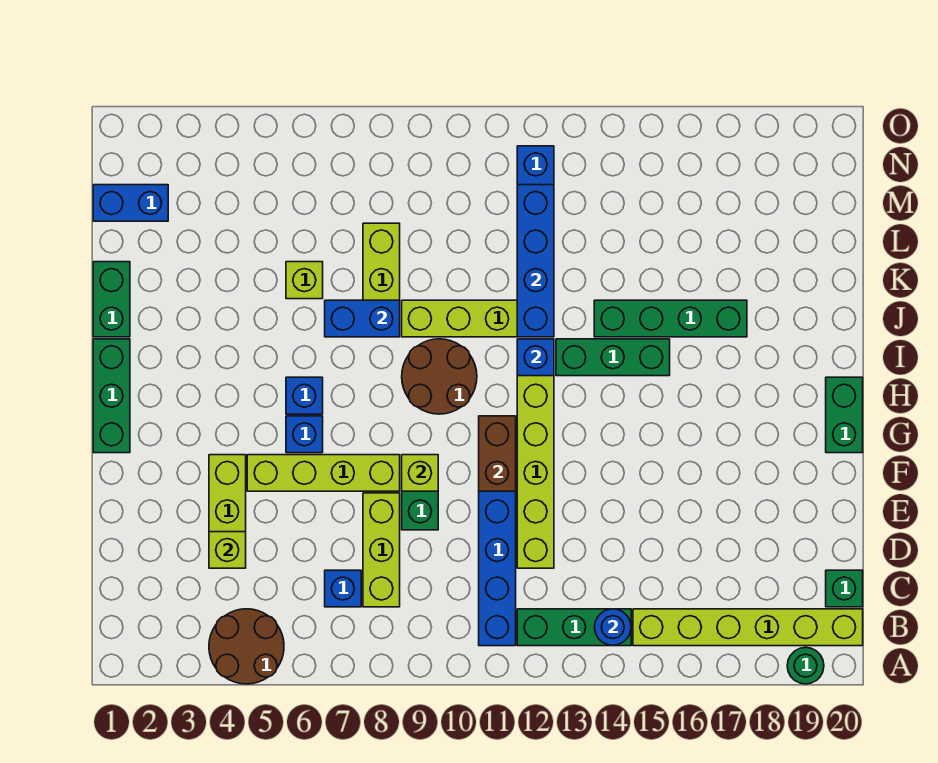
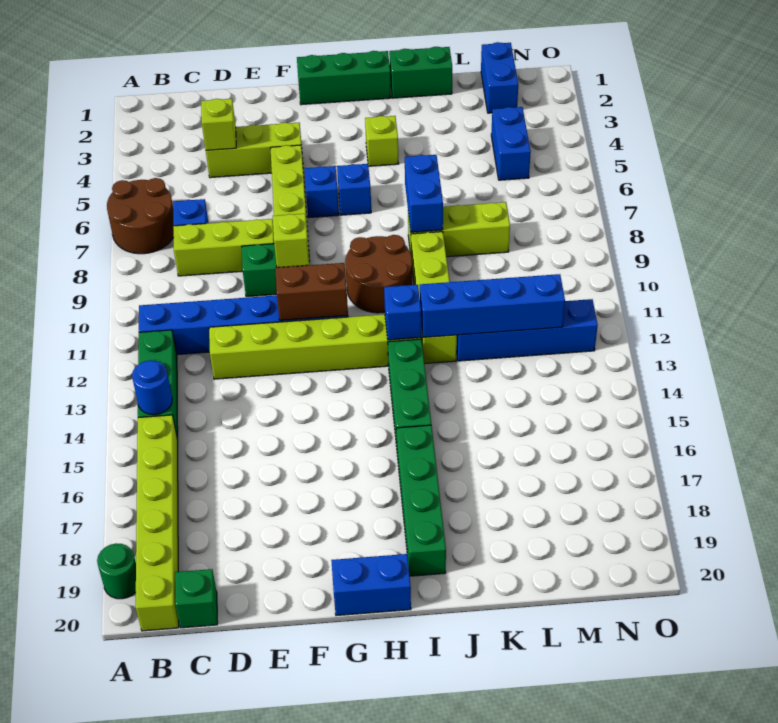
brown round brick A4:B5 level 1 -> brown round brick A6:B7 level 1
green brick G20:H20 level 1 -> blue brick G20:H20 level 1
green brick J14:J17 level 1 -> green brick I16:I19 level 1
lime brick K6 level 1 -> lime brick I4 level 1
none -> blue brick M4:M5 level 1

